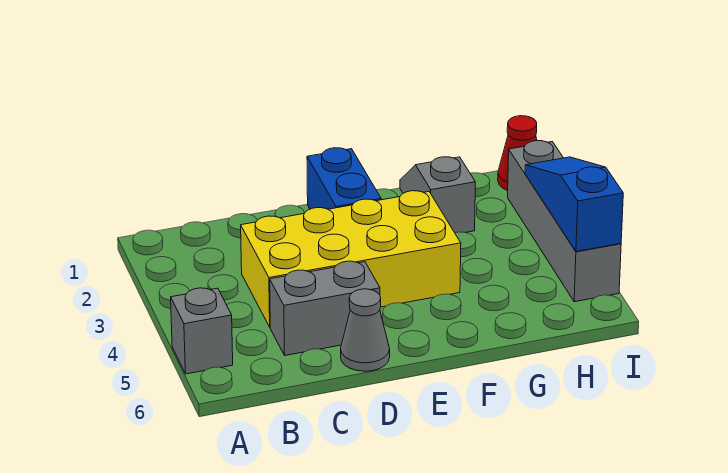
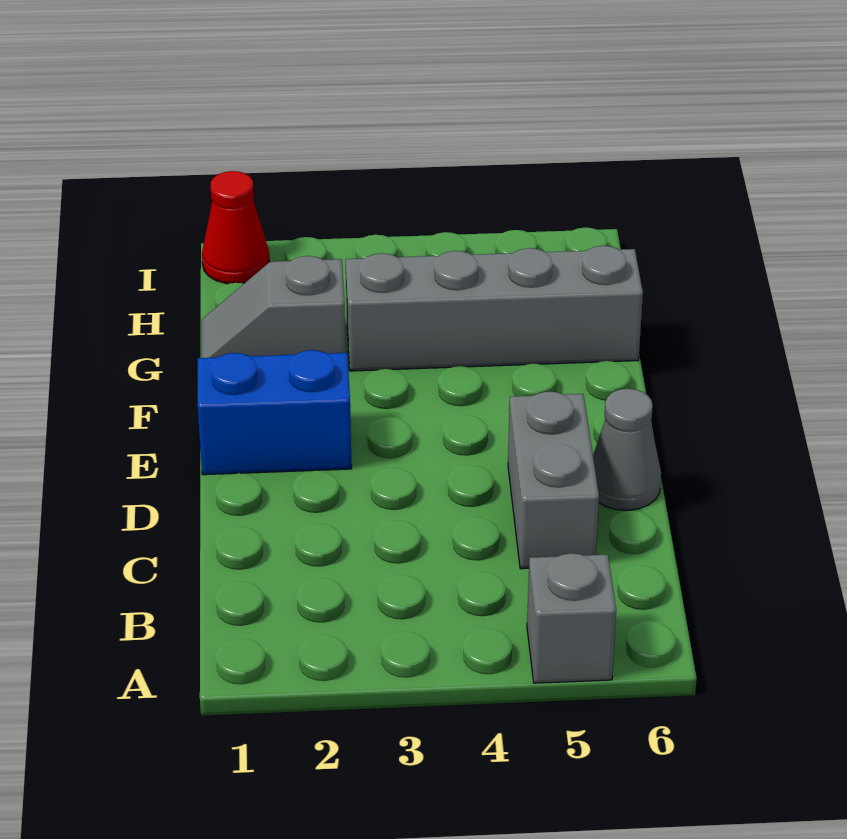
yellow brick C3:F4 level 1 -> none
grey brick I2:I5 level 1 -> grey brick G3:G6 level 1
blue slope I3:I5 level 2 top 5 -> none

